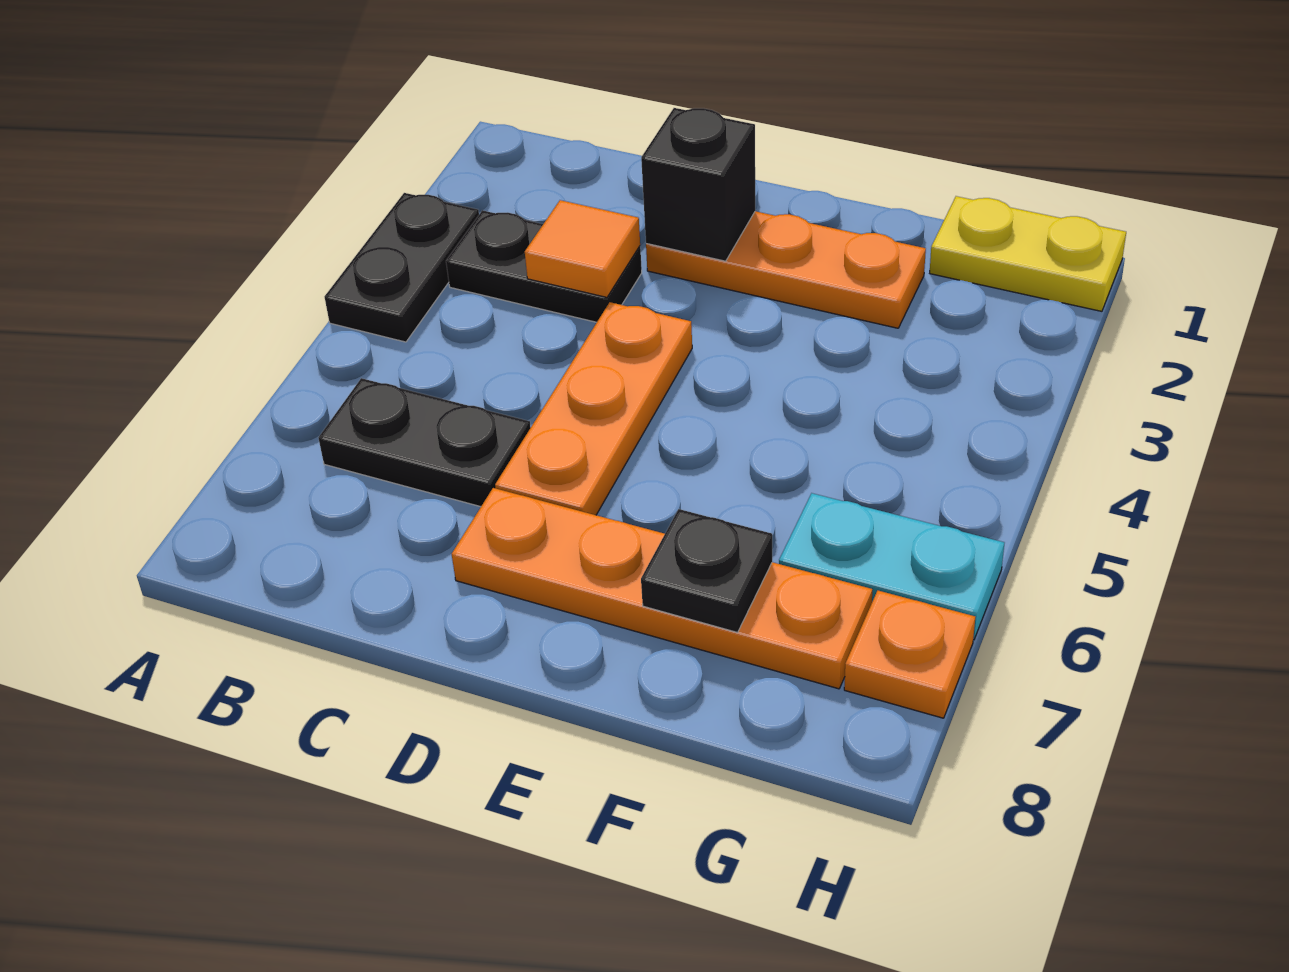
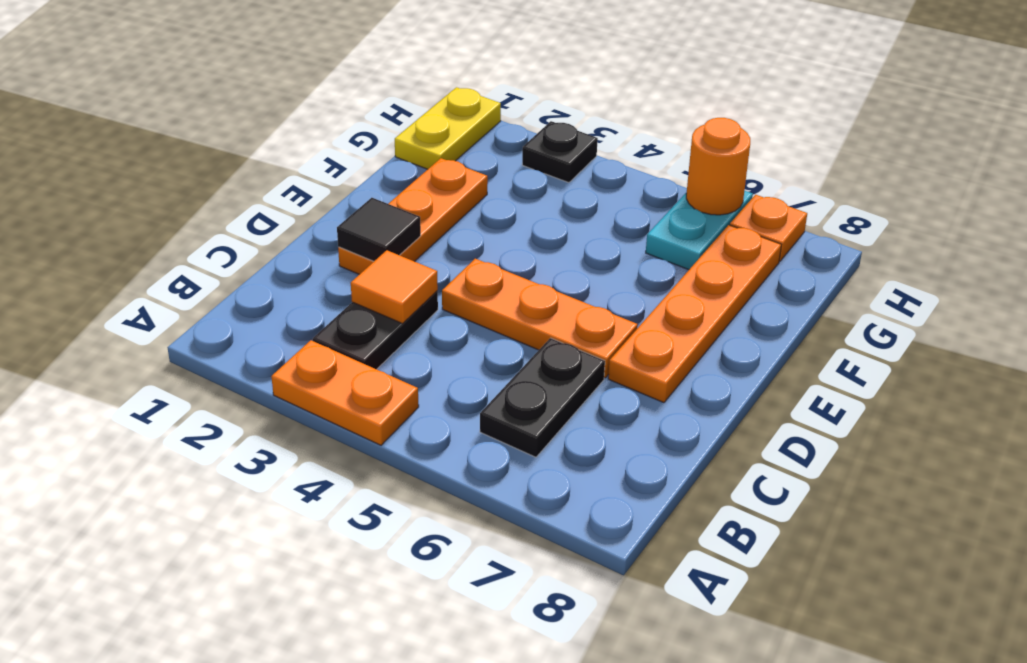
black plate A3:A4 level 1 -> orange plate A3:A4 level 1
black brick D2 level 2 -> black tile D2 level 2
black plate F7 level 2 -> black plate H3 level 1
none -> orange round brick H6 level 2

